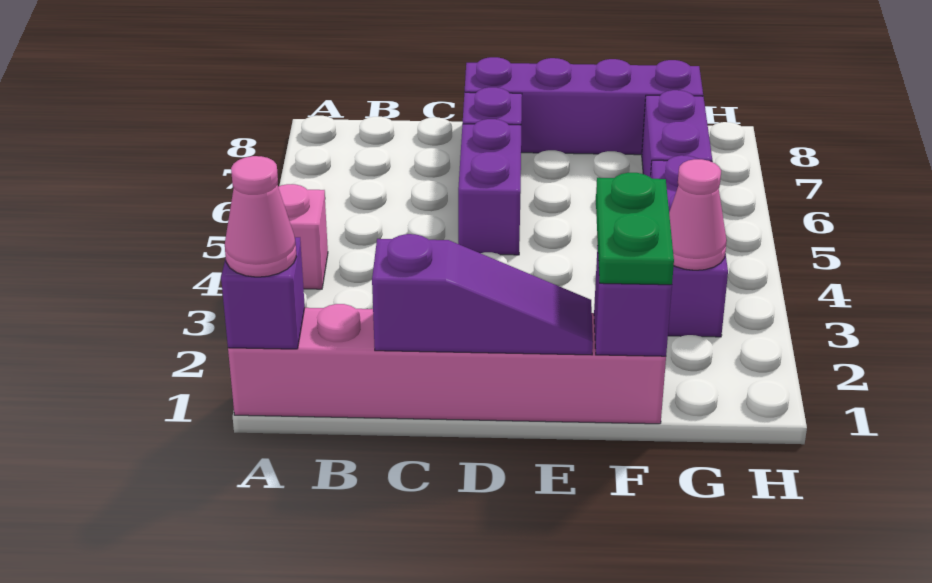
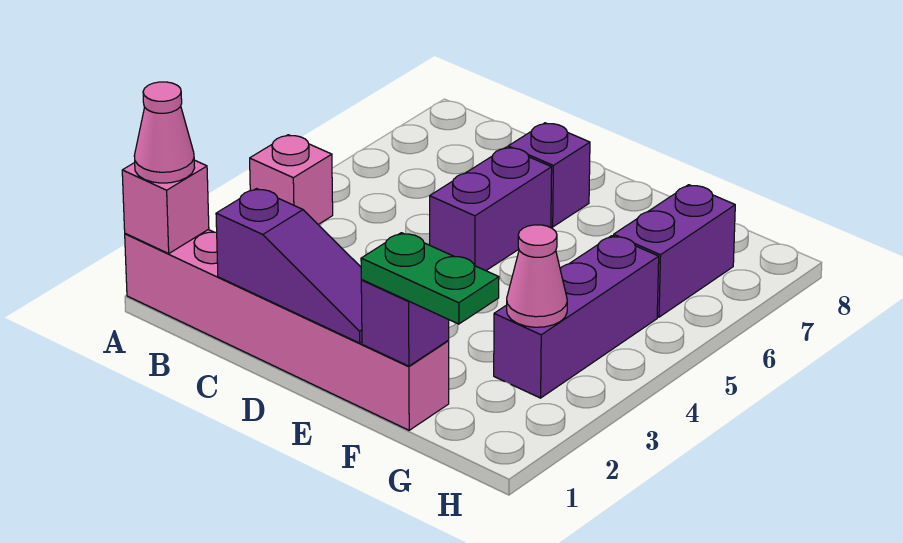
purple brick A1 level 2 -> pink brick A1 level 2
purple brick D8:G8 level 1 -> none
green plate F1:F2 level 3 -> green plate F1:G1 level 3

